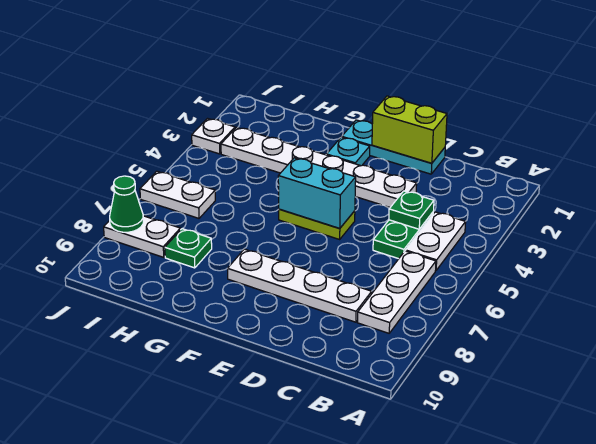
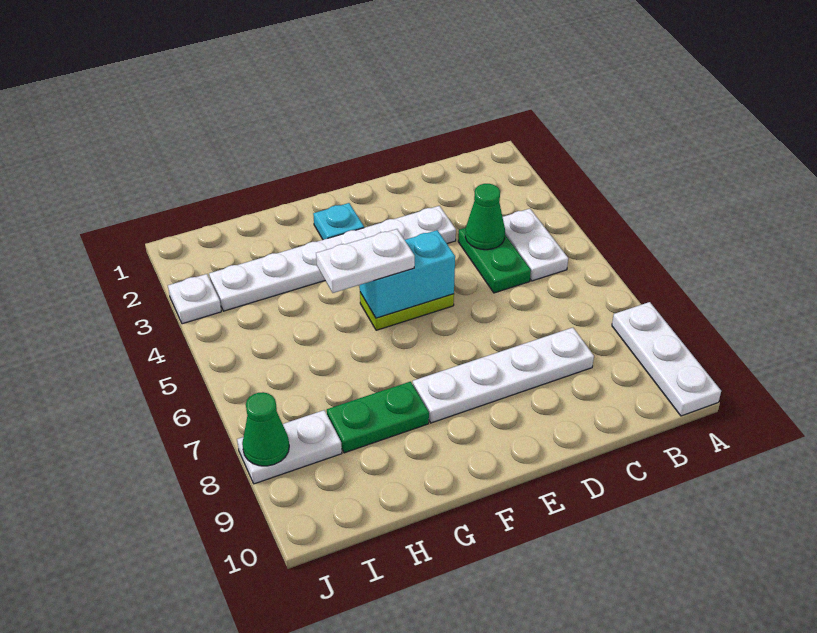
white plate B6:B8 level 1 -> white plate A8:A10 level 1
green plate C4 level 2 -> green cone C4 level 2
cyan plate D1:F1 level 1 -> none
lime brick D1:E1 level 2 -> none
green plate H8 level 1 -> green plate G8:H8 level 1
white plate I6:J6 level 1 -> white plate F5:G5 level 3

